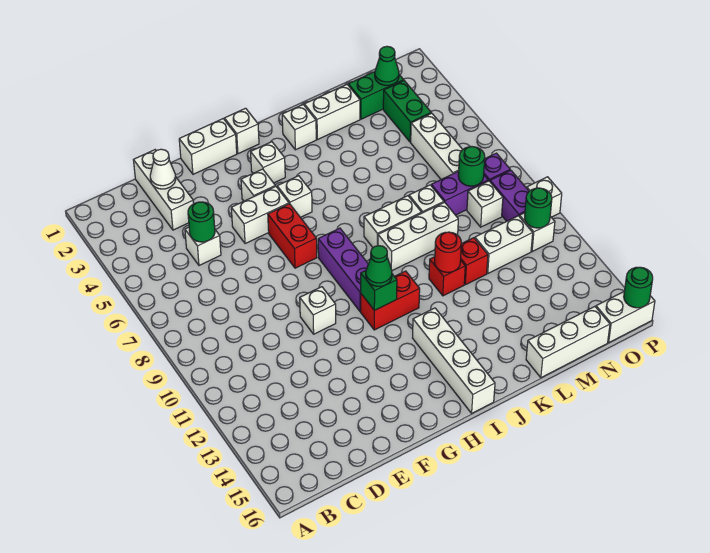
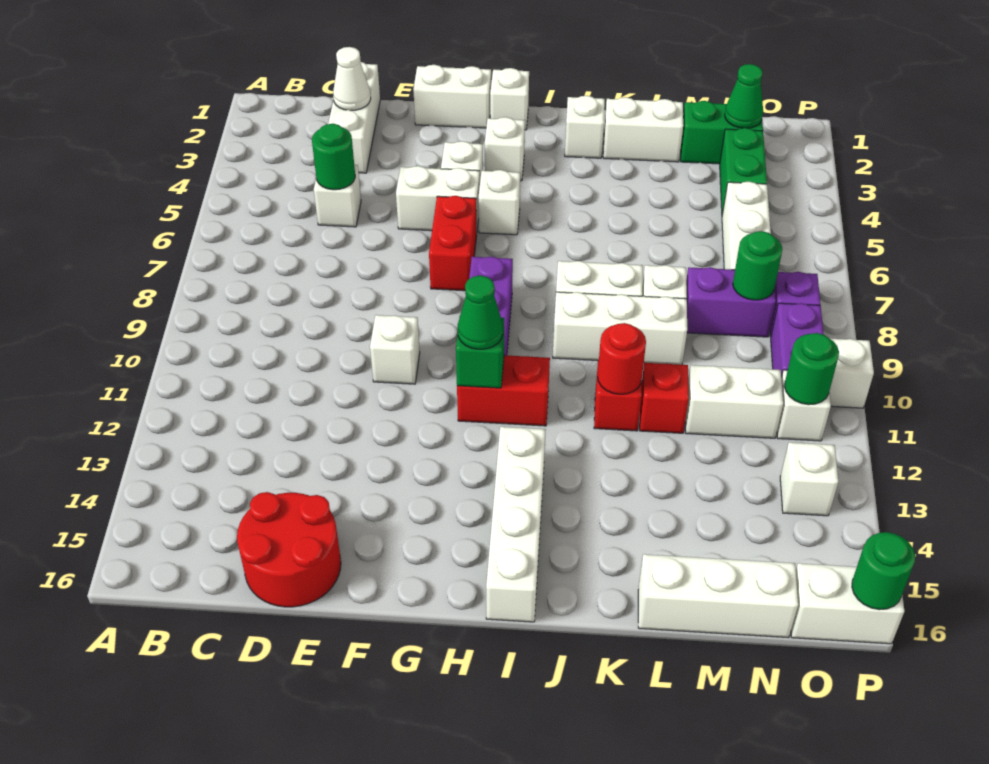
none -> red round brick D15:E16 level 1
white brick N9 level 1 -> white brick O13 level 1

